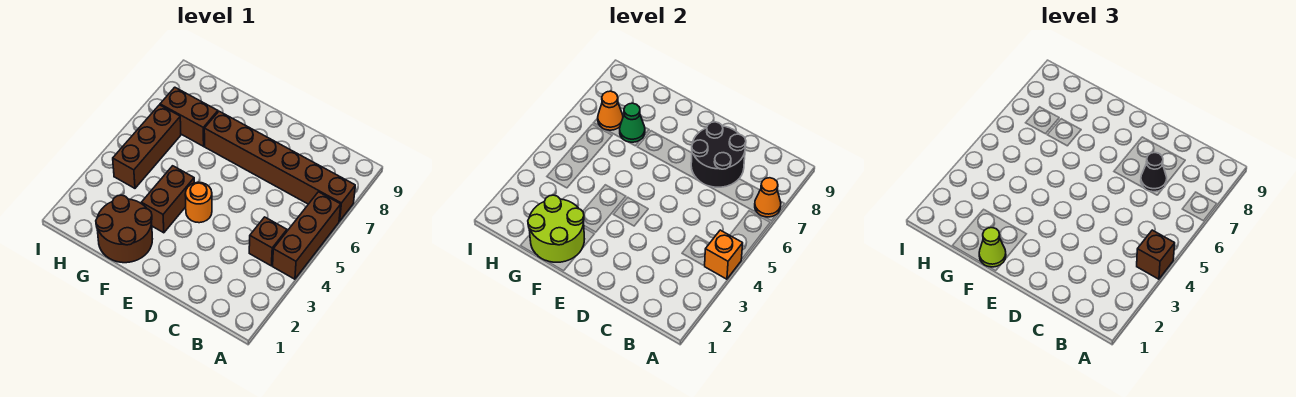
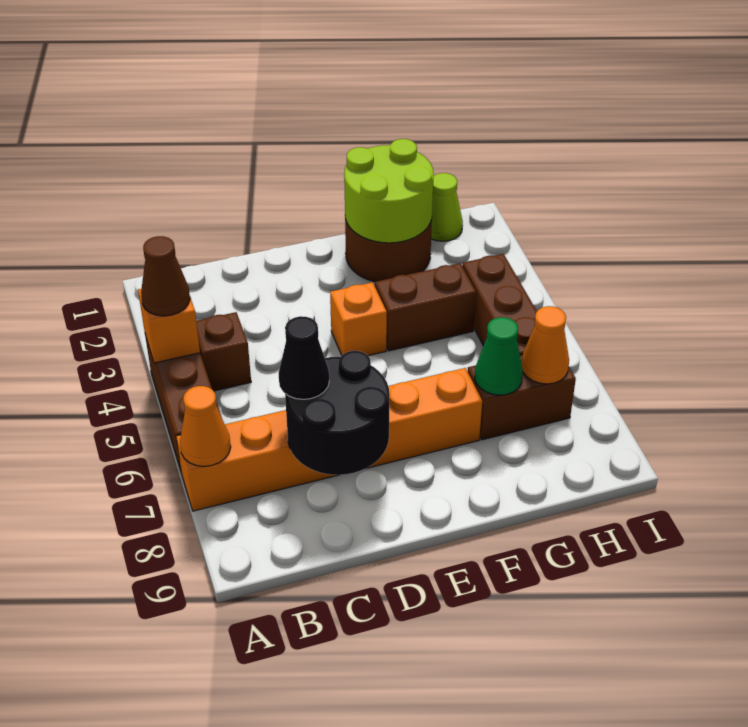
brown brick A4 level 3 -> brown cone A4 level 3
brown brick A7:F7 level 1 -> orange brick A7:F7 level 1
orange round brick E4 level 1 -> orange brick E4 level 1
lime cone F1 level 3 -> lime cone H1 level 1
brown brick F3:F4 level 1 -> brown brick F4:G4 level 1

